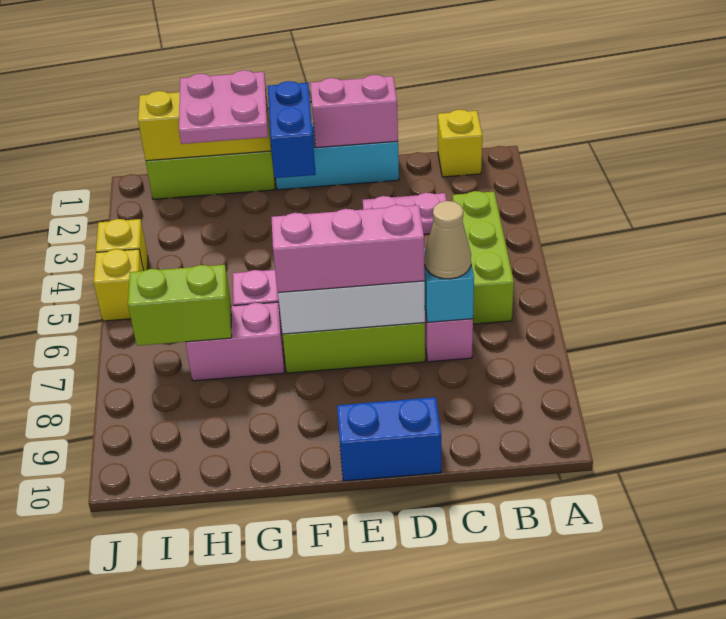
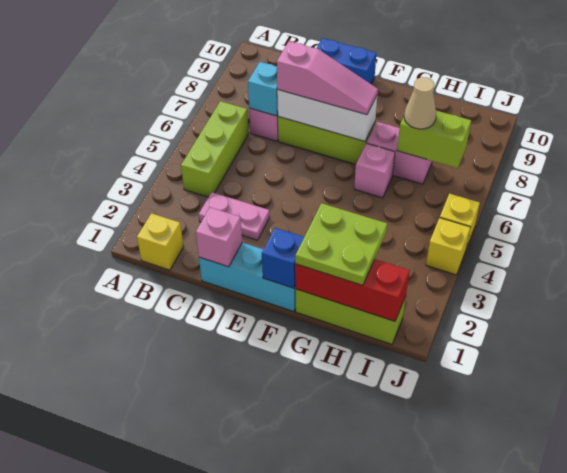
tan cone C7 level 3 -> tan cone H7 level 3
pink brick D1:E1 level 2 -> pink brick D1 level 2
pink brick D7:F7 level 3 -> pink slope D7:F7 level 3 top D
blue brick F1:F2 level 2 -> blue brick F1 level 2
yellow brick G1:I1 level 2 -> red brick G1:I1 level 2
pink plate G1:H2 level 3 -> lime plate G1:H2 level 3

